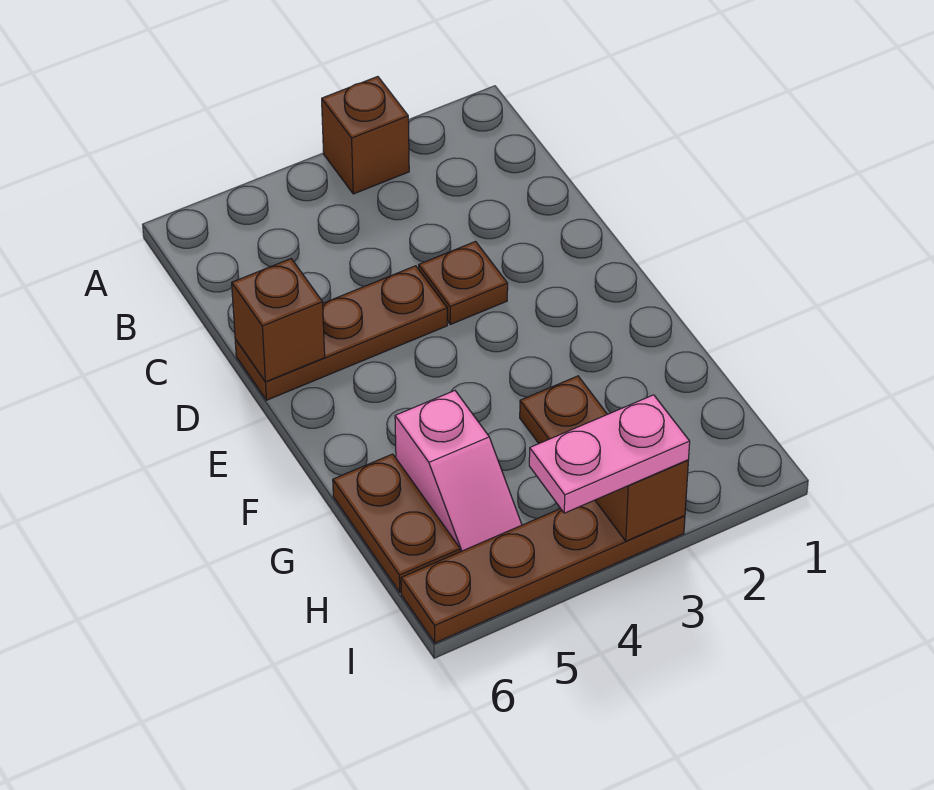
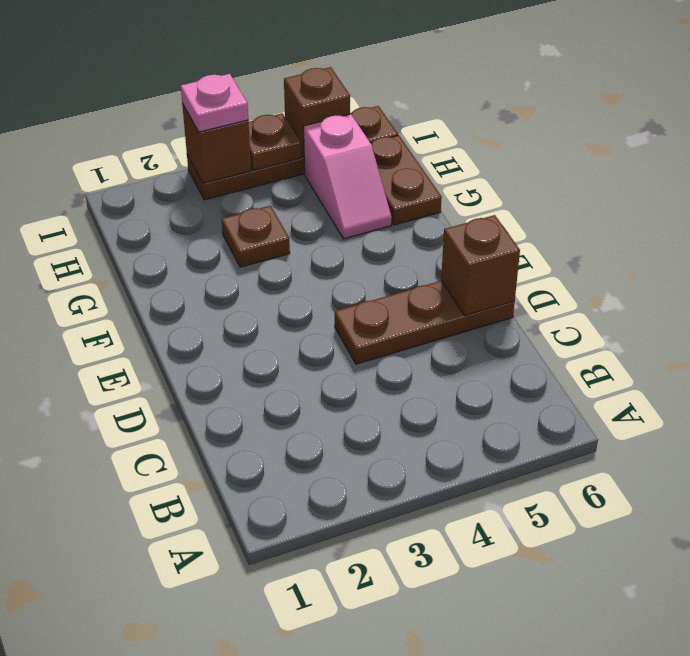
brown brick A3 level 1 -> brown brick I5 level 2
brown plate D3 level 1 -> brown plate I4 level 2
pink slope G5:H5 level 1 top G -> pink slope G5:H5 level 1 top H
pink plate I3:I4 level 3 -> pink plate I3 level 3

